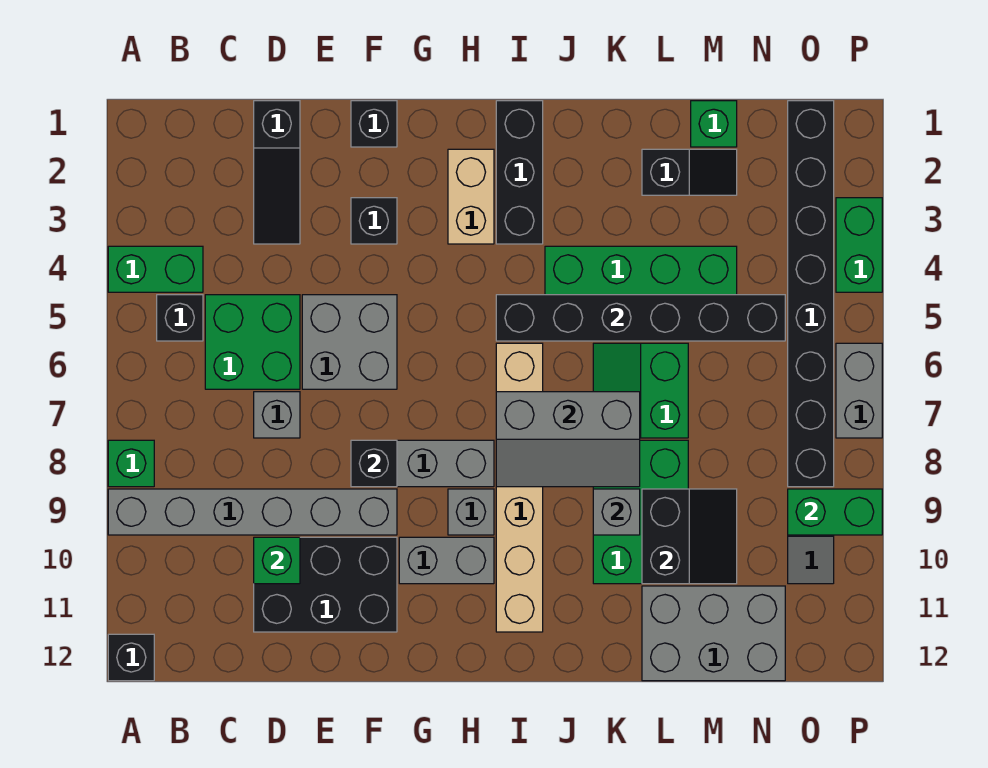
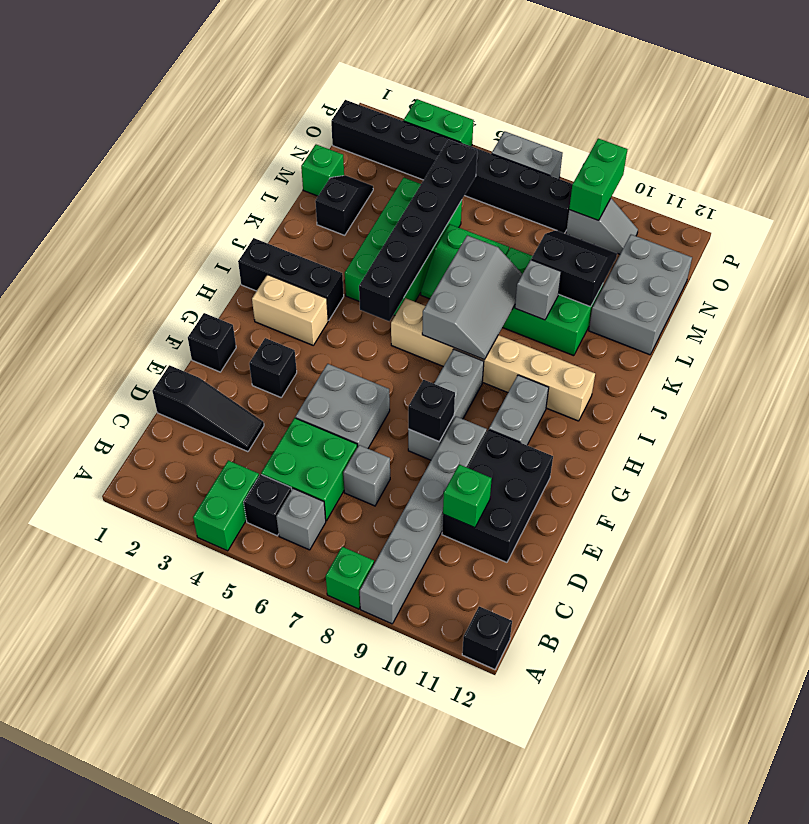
grey brick H9 level 1 -> grey brick B6 level 1

